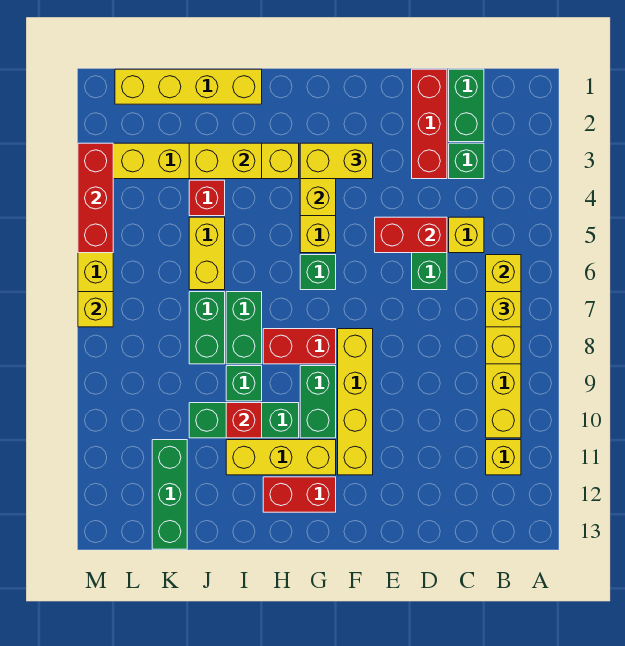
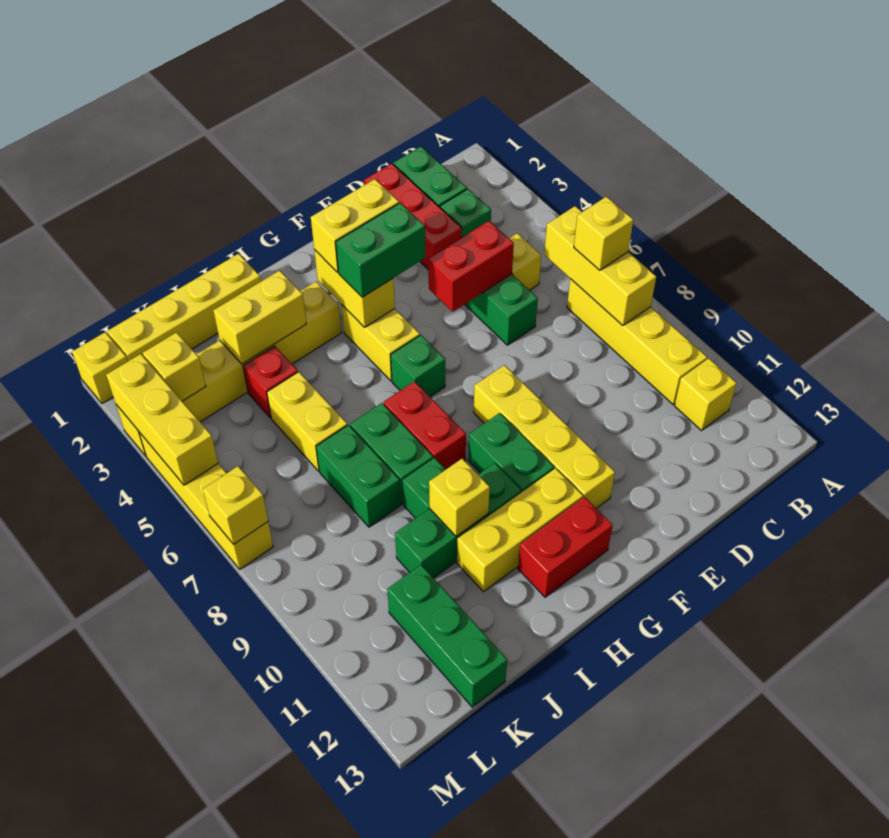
none -> green brick F4:G4 level 3
red brick G8:H8 level 1 -> red brick H7:H8 level 1
red brick I10 level 2 -> yellow brick I10 level 2
none -> yellow brick L3 level 2
none -> yellow brick M1 level 1
red brick M3:M5 level 2 -> yellow brick M3:M5 level 2

